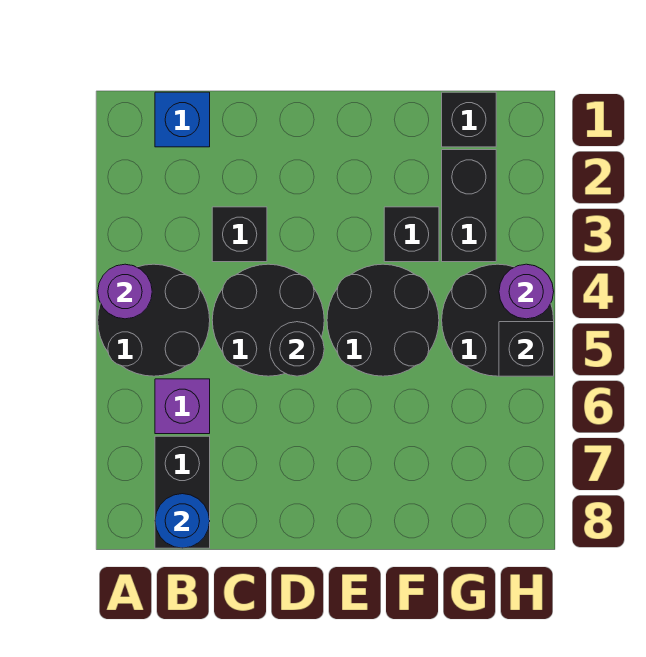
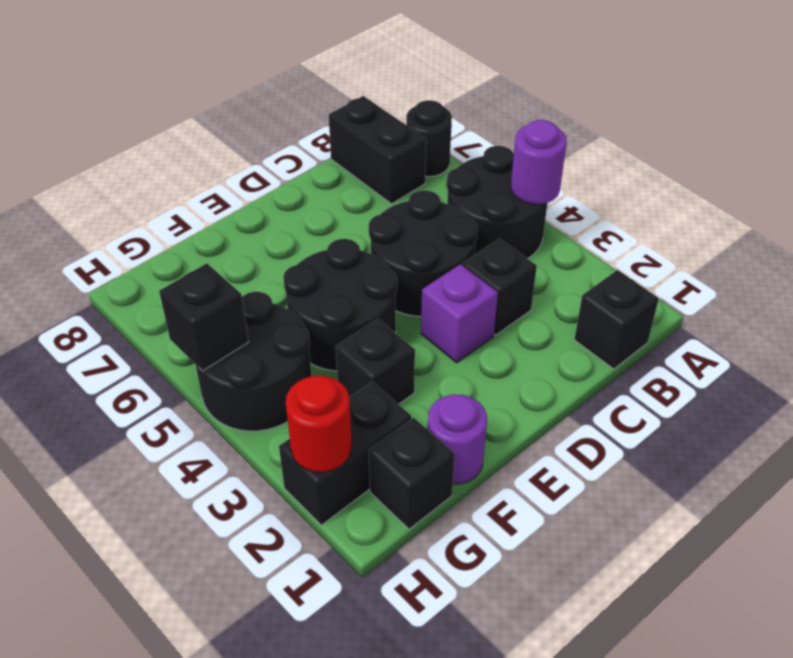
blue brick B1 level 1 -> black brick B1 level 1
purple brick B6 level 1 -> purple brick D3 level 1
blue round brick B8 level 2 -> none
black round brick D5 level 2 -> black round brick A7 level 1
black brick G2:G3 level 1 -> black brick G2:H2 level 1
none -> red round brick H2 level 2
purple round brick H4 level 2 -> purple round brick F1 level 1

